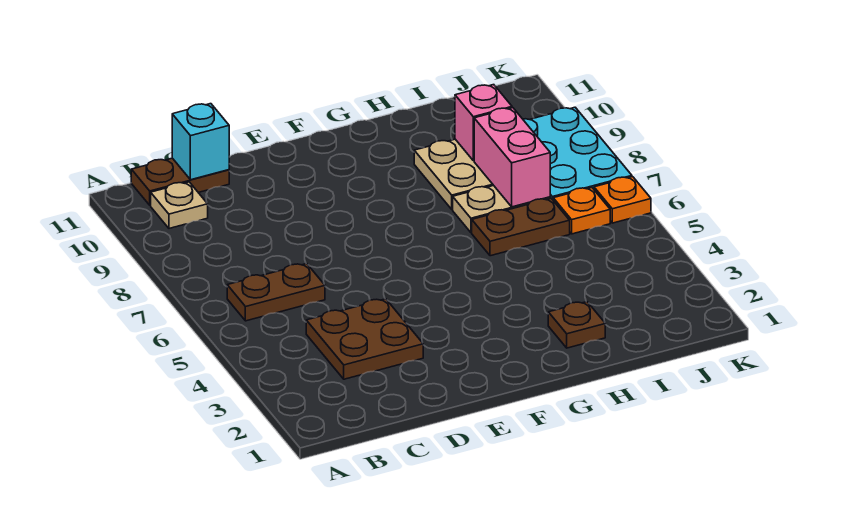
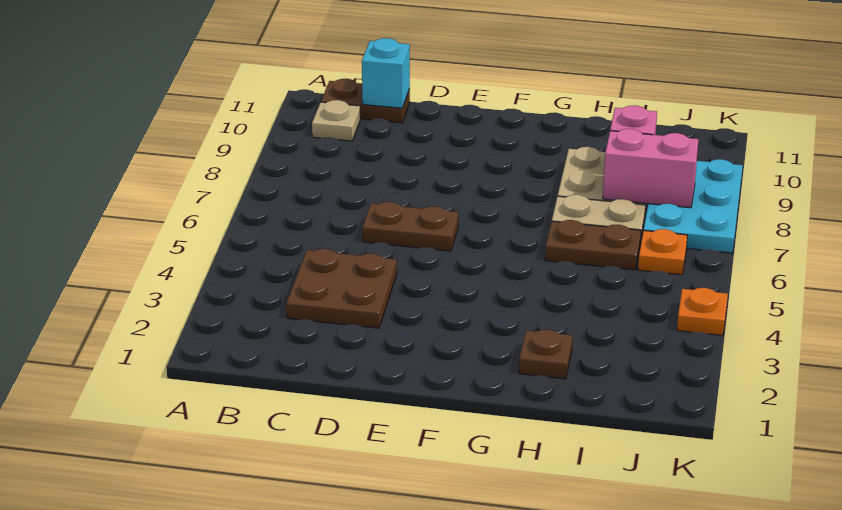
brown plate B6:C6 level 1 -> brown plate D6:E6 level 1
pink brick I7:I8 level 2 -> pink brick I8:J8 level 2
orange plate K6 level 1 -> orange plate K4 level 1

